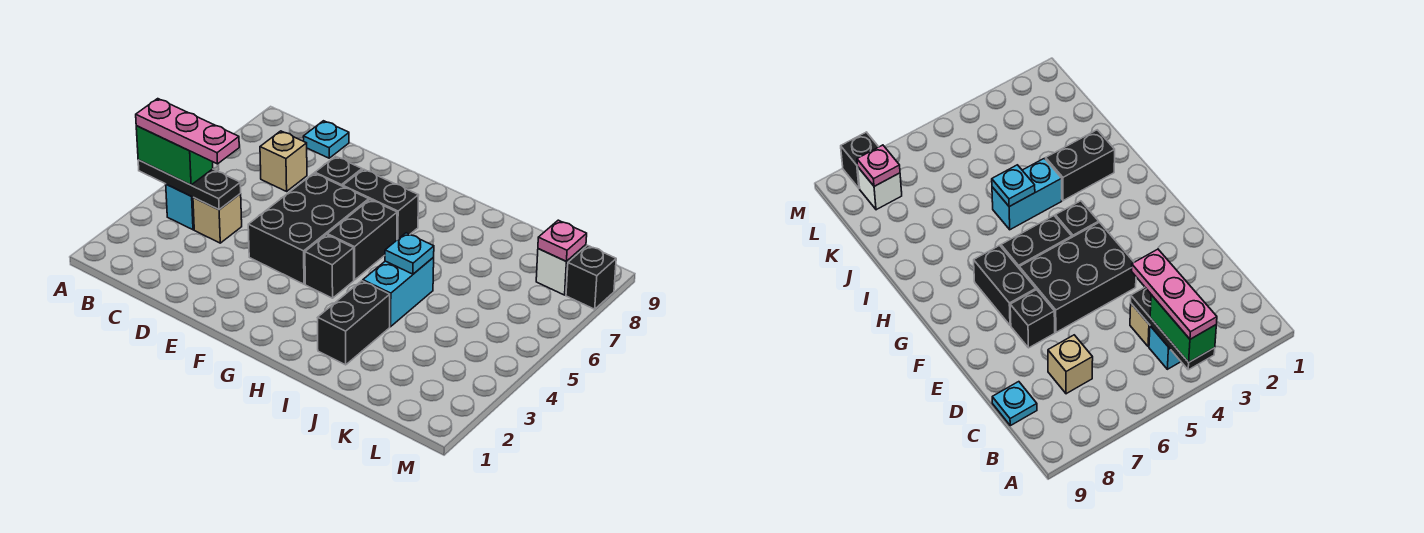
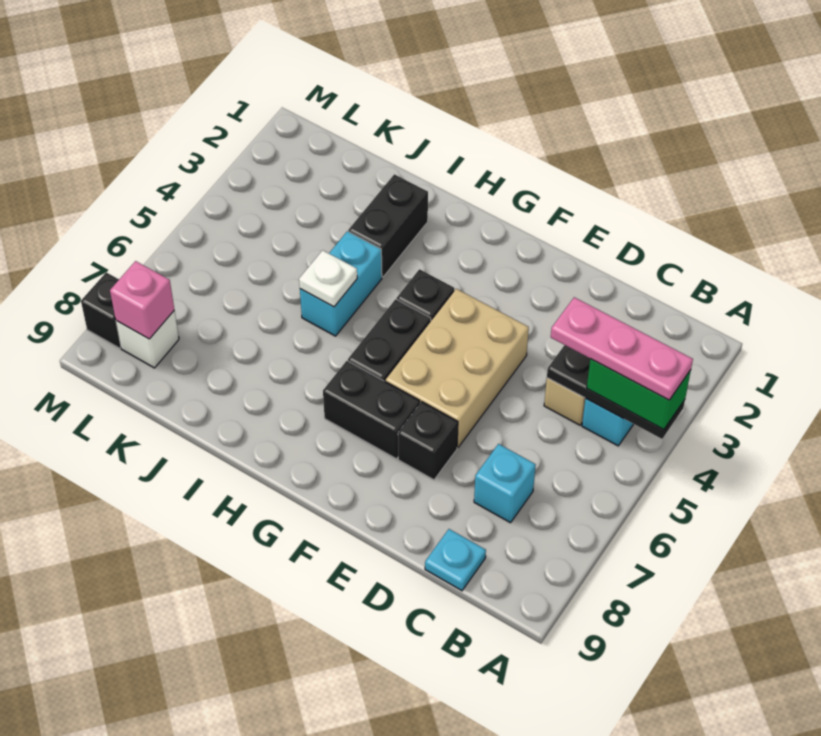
tan brick C7 level 1 -> cyan brick C7 level 1
black brick E4:F6 level 1 -> tan brick E4:F6 level 1
cyan plate I5 level 2 -> white plate I5 level 2
pink plate L8 level 2 -> pink brick L8 level 2

